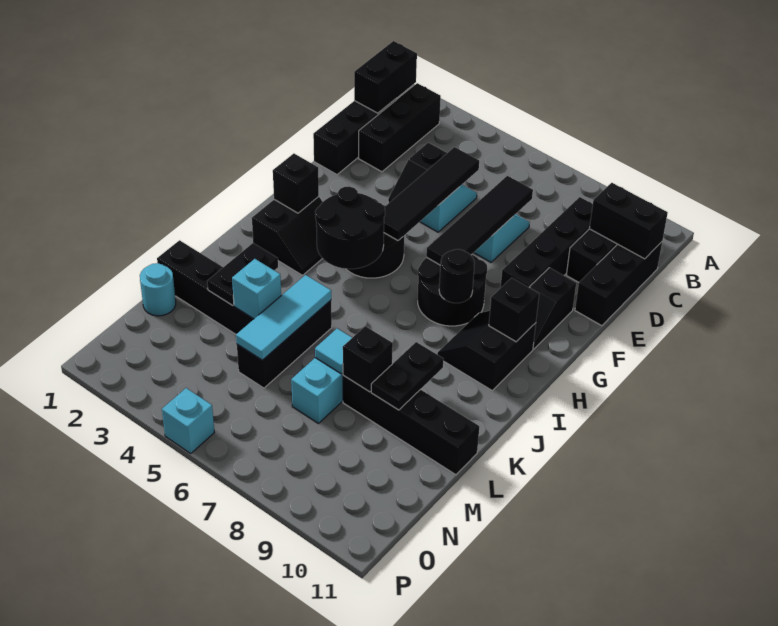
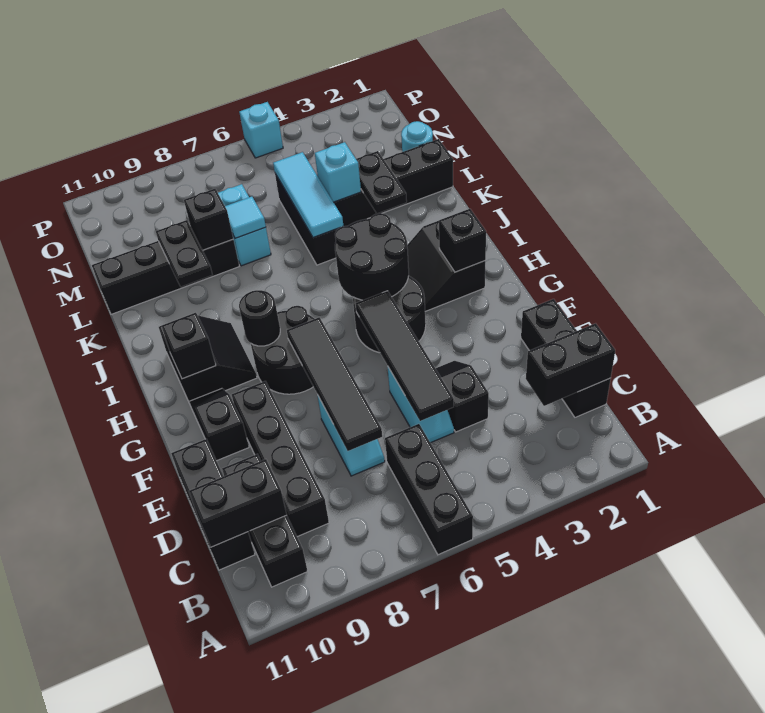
black brick B1:C1 level 2 -> black brick C1:C2 level 2
black brick B2:D2 level 1 -> black brick A6:C6 level 1

